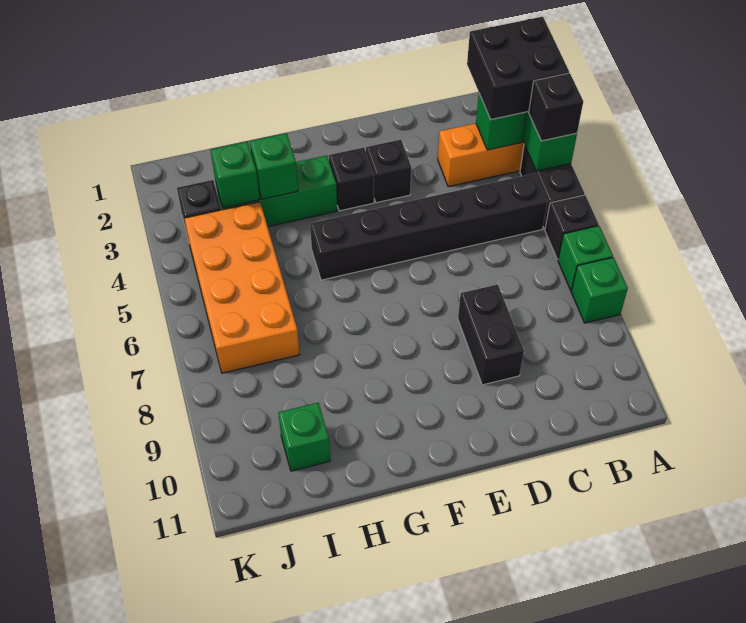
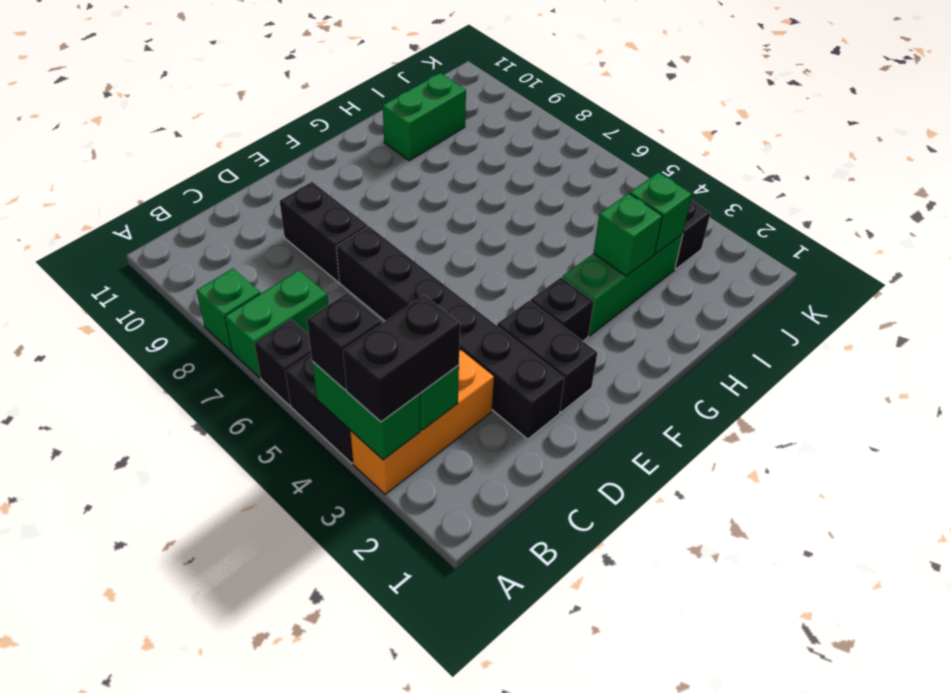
black brick A2:B3 level 3 -> black brick A3:B3 level 3
green brick A7 level 1 -> green brick A7:B7 level 1
black brick B5:G5 level 1 -> black brick D2:D7 level 1
black brick E3 level 1 -> black brick E2:E3 level 1
orange brick I4:J7 level 1 -> none
green brick I10 level 1 -> green brick H10:I10 level 1

